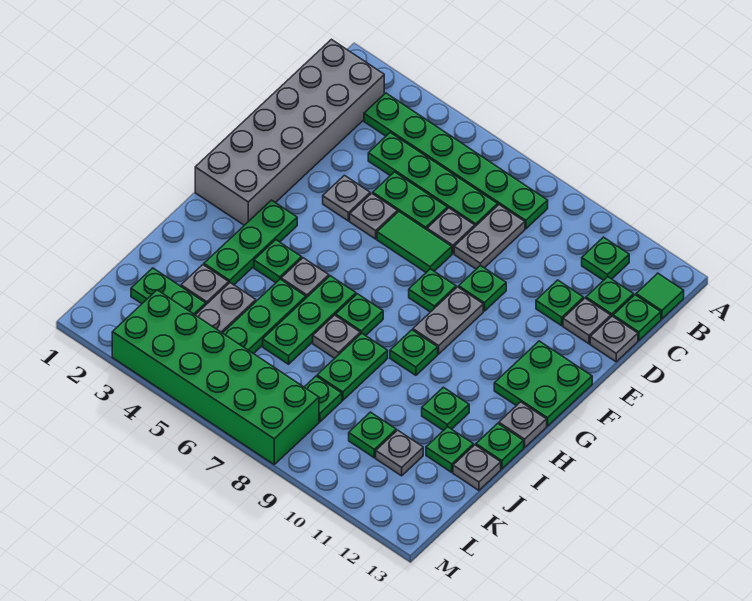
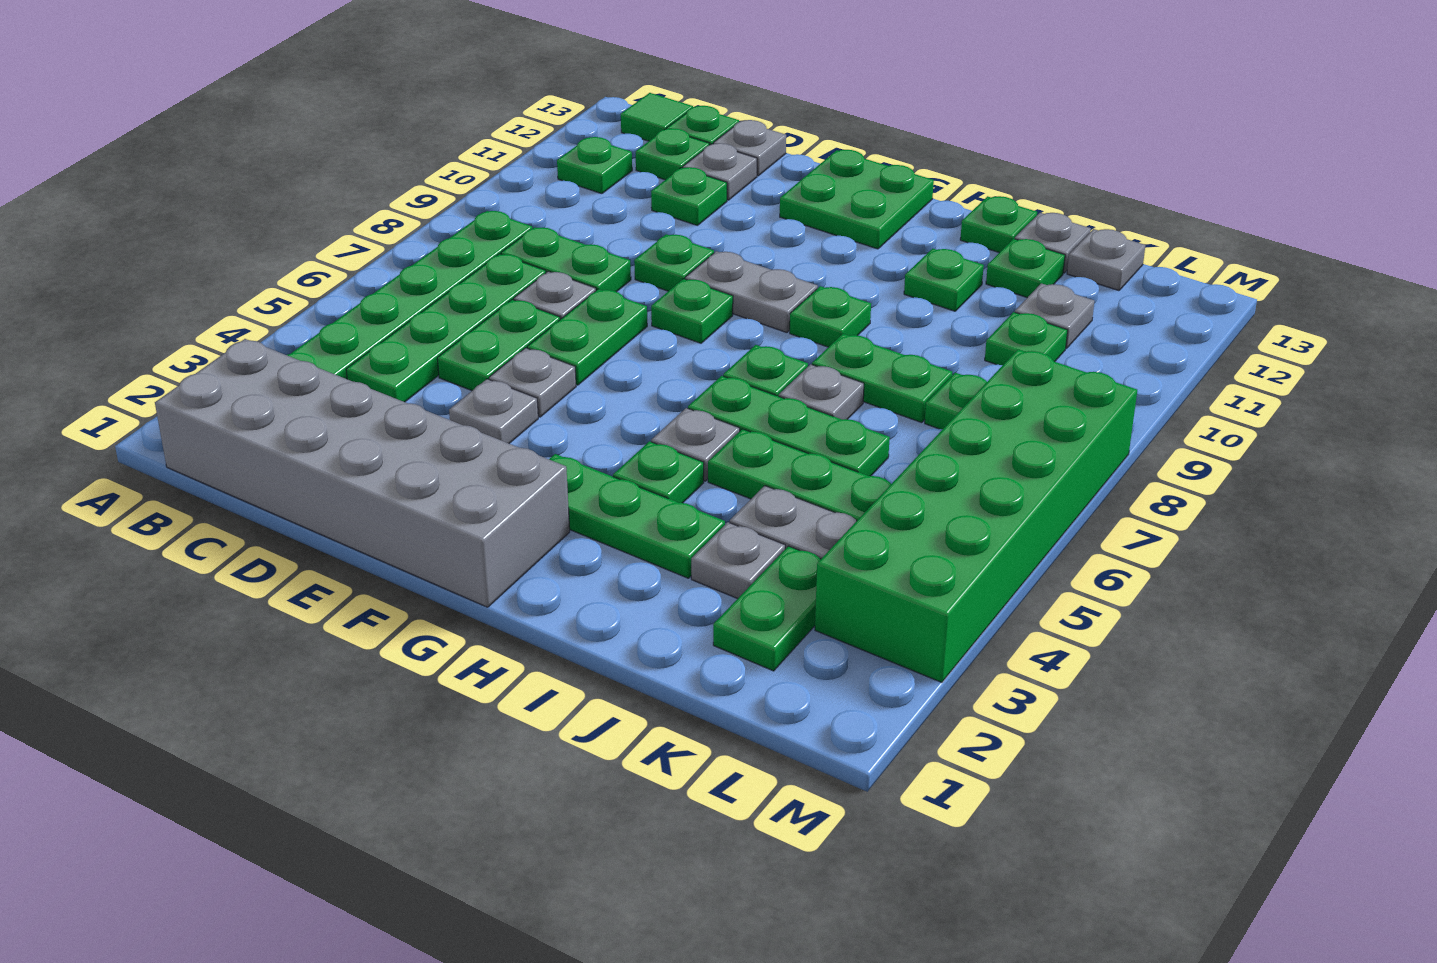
grey plate C8:D8 level 1 -> green plate C8:D8 level 1
green tile E6:E7 level 1 -> green plate E6:E7 level 1
grey plate H13 level 1 -> grey plate K13 level 1

